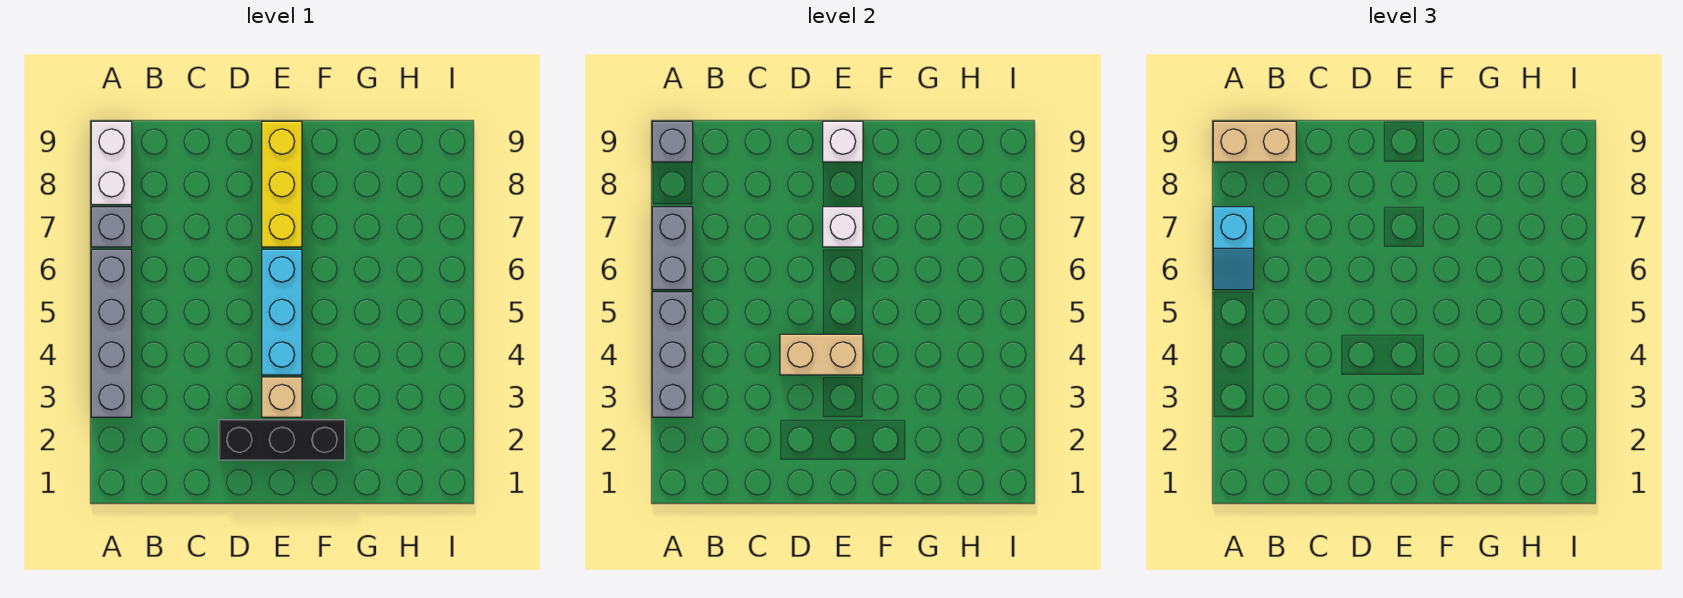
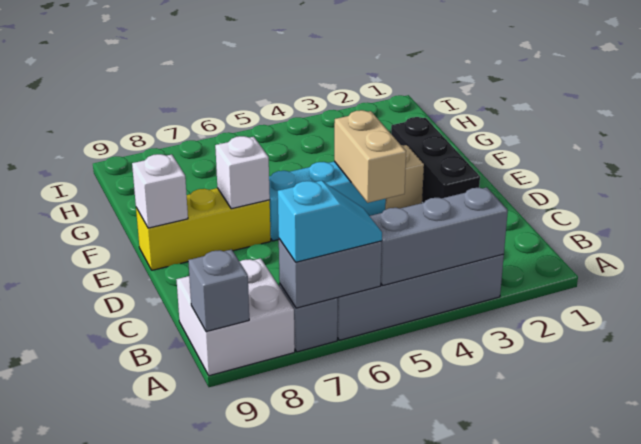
white brick A8:A9 level 1 -> white brick A8:B9 level 1
tan brick A9:B9 level 3 -> none

